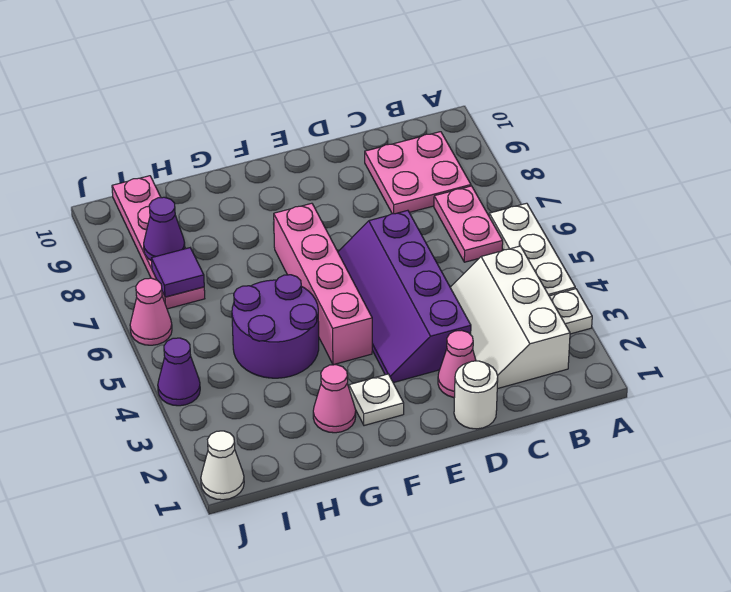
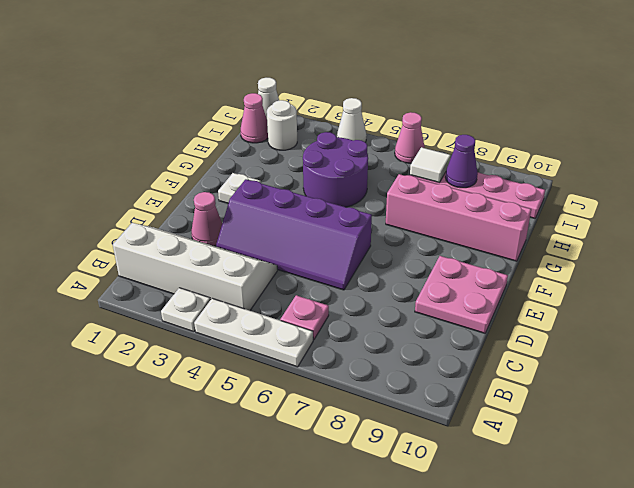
white slope B2:C4 level 1 top B -> white slope B1:C4 level 1 top B
pink plate B6:B7 level 1 -> pink plate B6 level 1
pink plate B8:C9 level 1 -> pink plate D9:E10 level 1
white round brick D1 level 1 -> white round brick I2 level 1
purple slope D3:E6 level 1 top D -> purple slope D3:E6 level 1 top E
pink brick F4:F7 level 1 -> pink brick G7:G10 level 1
pink cone G2 level 1 -> pink cone I1 level 1
purple tile I7 level 2 -> white tile I7 level 2
purple cone J4 level 1 -> white cone J4 level 1

